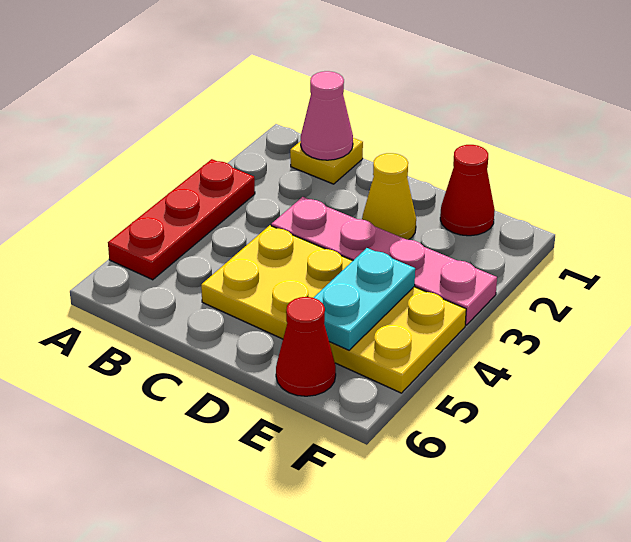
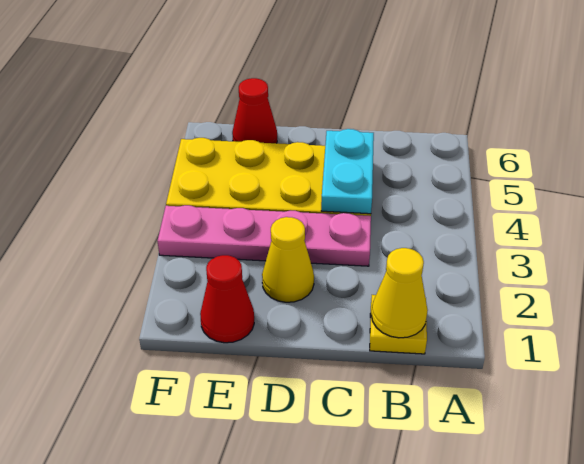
red plate A3:A5 level 1 -> none
pink cone B1 level 2 -> yellow cone B1 level 2
cyan plate E4:E5 level 2 -> cyan plate C4:C5 level 2

